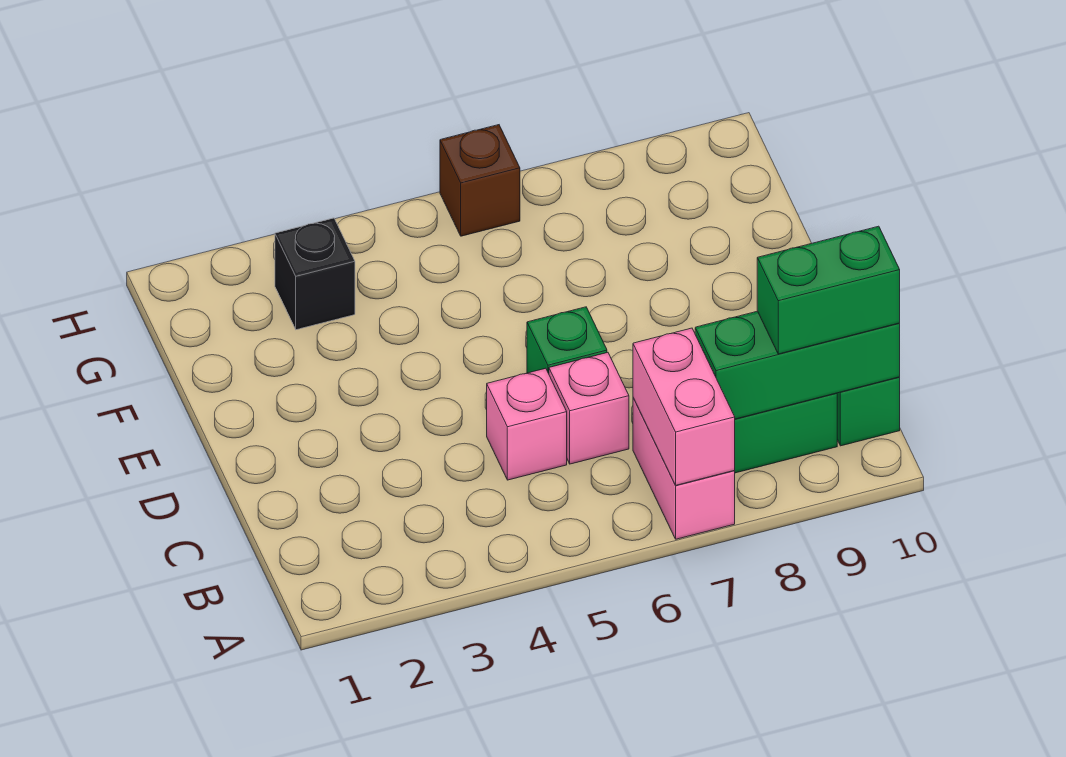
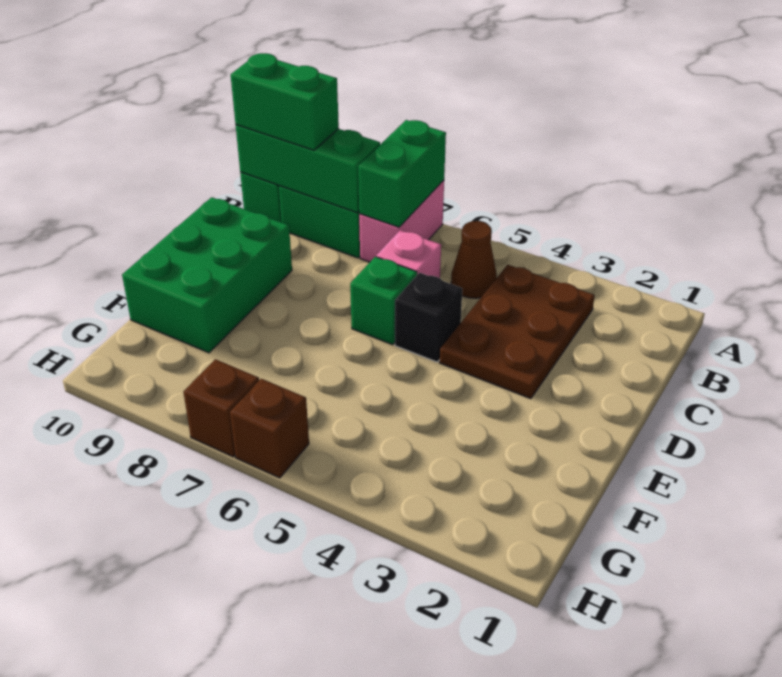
pink brick A7:B7 level 2 -> green brick A7:B7 level 2
none -> brown plate B3:D4 level 1
none -> brown cone B5 level 1
pink brick C5 level 1 -> none
none -> green brick D9:F10 level 1
black brick G3 level 1 -> black brick D5 level 1
none -> brown brick H7 level 1

